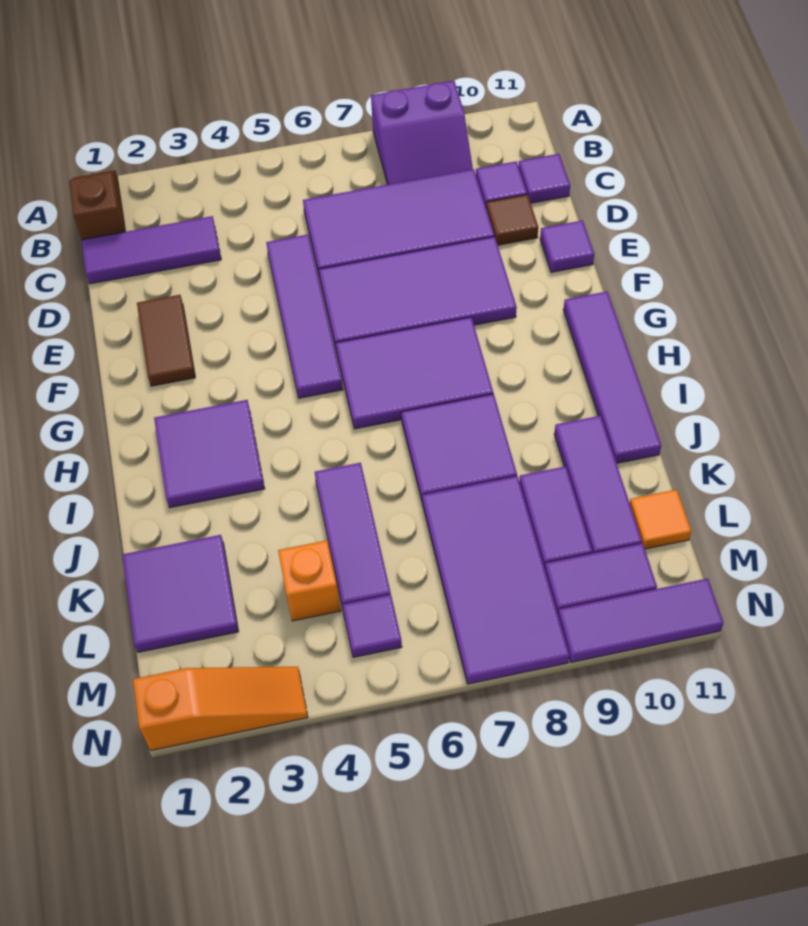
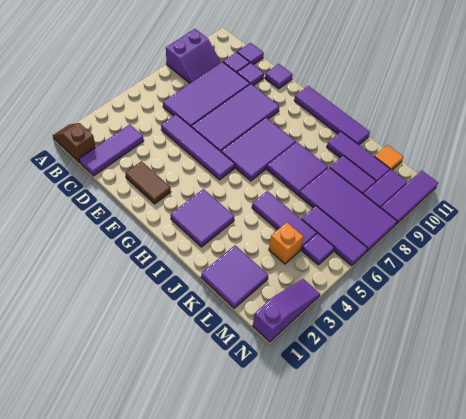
brown tile D10 level 1 -> purple tile D10 level 1
none -> purple tile L6:N6 level 1
orange slope N1:N3 level 1 top 1 -> purple slope N1:N3 level 1 top 1

